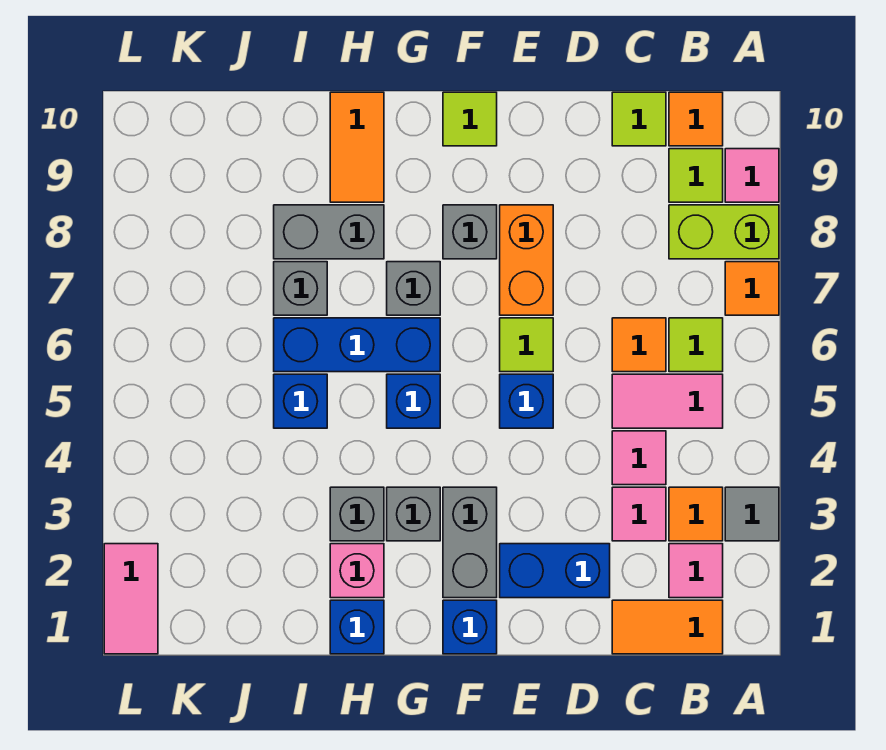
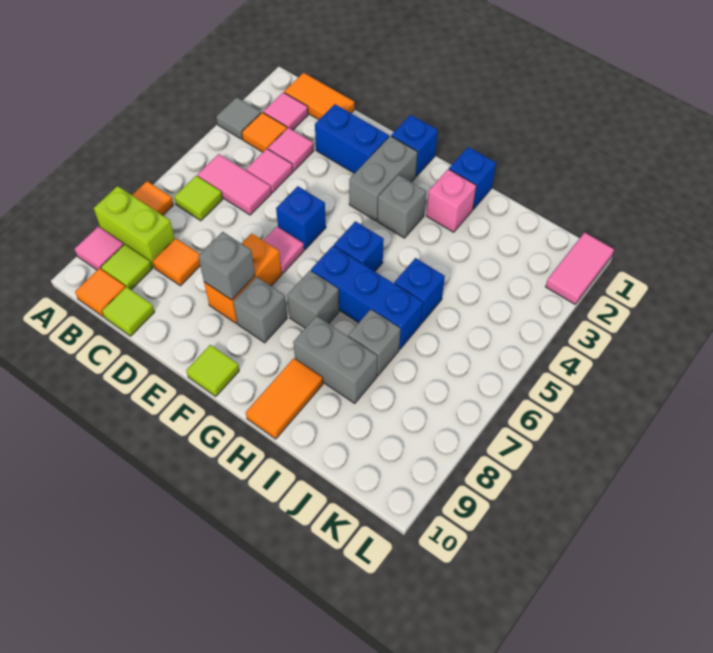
orange tile C6 level 1 -> orange tile C8 level 1
lime tile E6 level 1 -> pink tile E6 level 1
grey brick H3 level 1 -> grey brick E8 level 2

